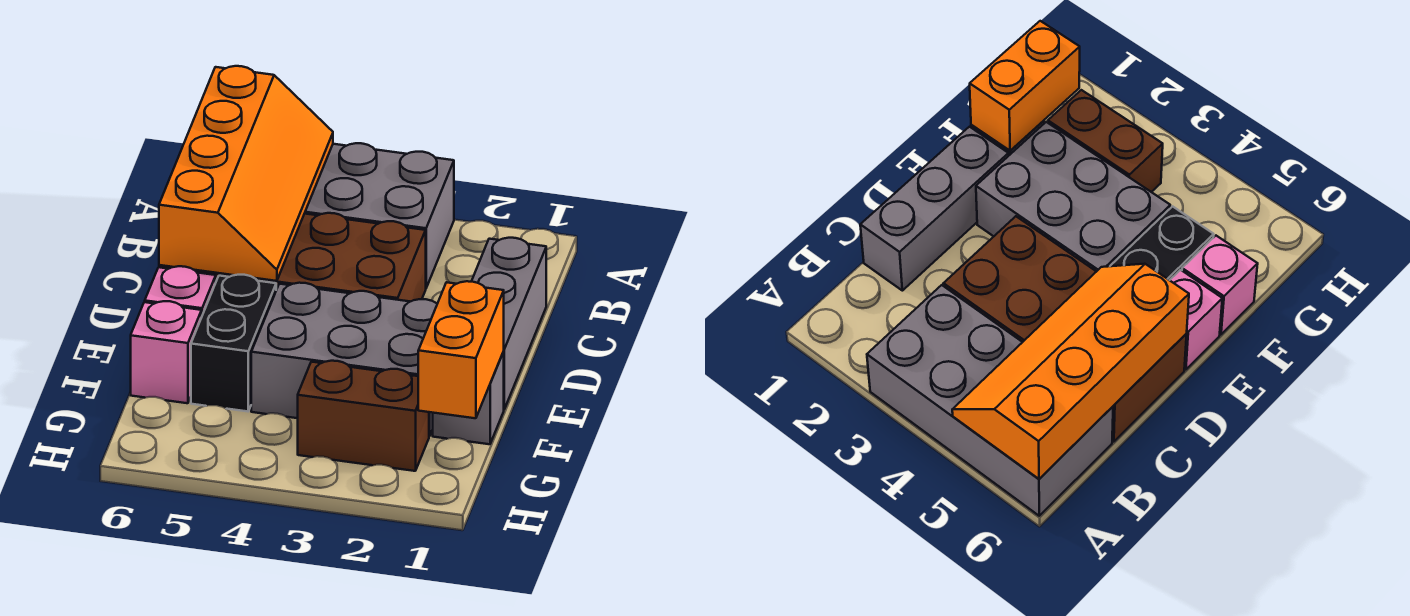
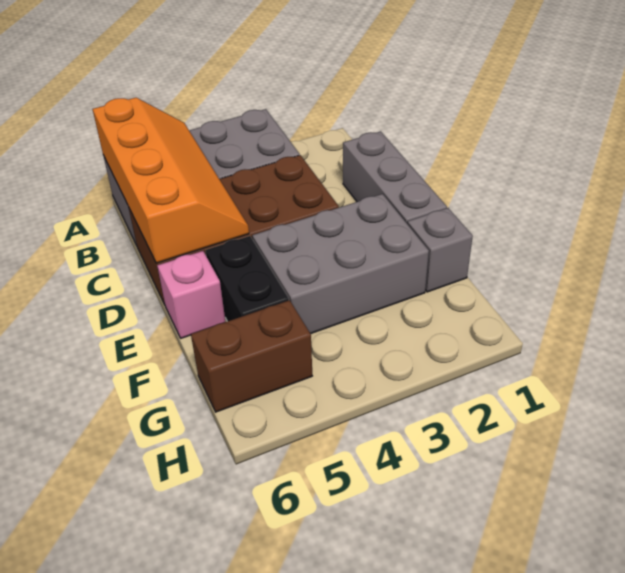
orange brick F1:G1 level 2 -> none
pink brick F6 level 1 -> none
brown brick G2:G3 level 1 -> brown brick G5:G6 level 1

